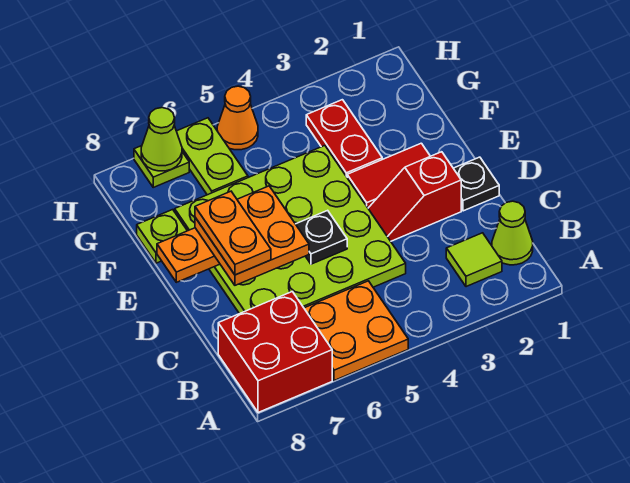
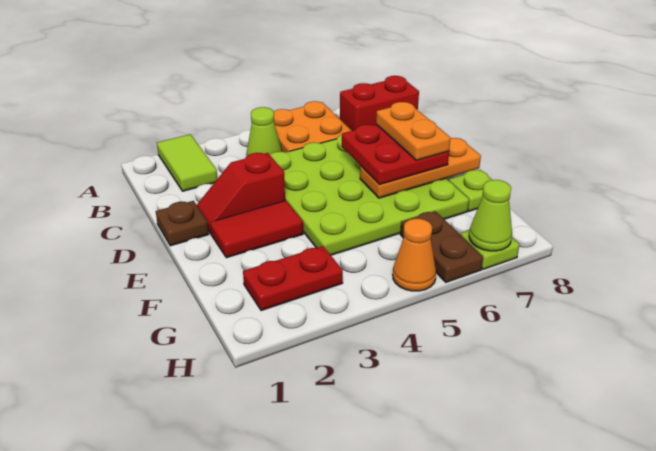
red brick A7:B8 level 1 -> red brick B7:B8 level 1
lime cone B1 level 1 -> lime cone B4 level 1
lime tile B2 level 1 -> lime tile A2:B2 level 1
black plate D1 level 1 -> brown plate D1 level 1
red slope D2:D3 level 1 top 2 -> red slope D2:D3 level 1 top 3
black plate D5 level 2 -> none
orange plate D6:E7 level 3 -> red plate D6:E7 level 3
red plate F3:G3 level 1 -> red plate G2:G3 level 1
lime plate G6:H6 level 1 -> brown plate G6:H6 level 1

